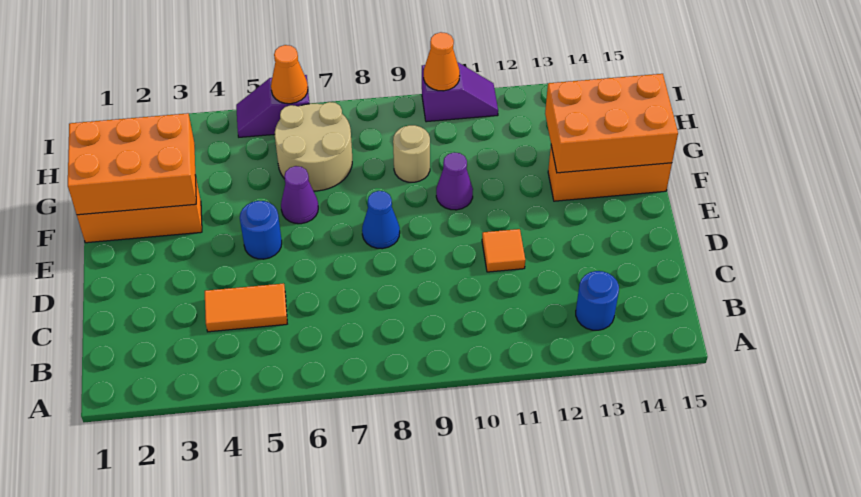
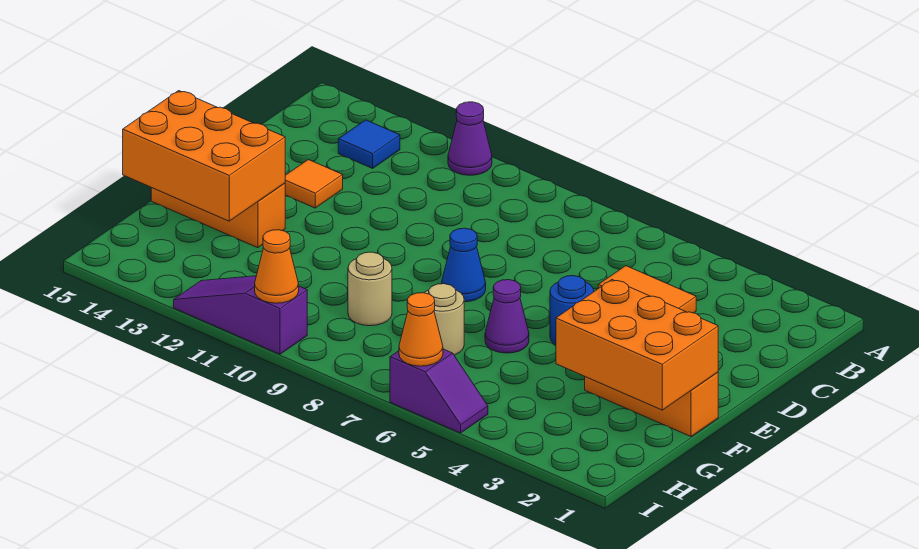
blue round brick B13 level 1 -> blue tile B13 level 1
orange tile D11 level 1 -> orange tile D13 level 1
purple cone F10 level 1 -> purple cone A11 level 1
tan round brick G6:H7 level 1 -> tan round brick G7 level 1
purple slope I10:I11 level 1 top 10 -> purple slope I10:I12 level 1 top 10

